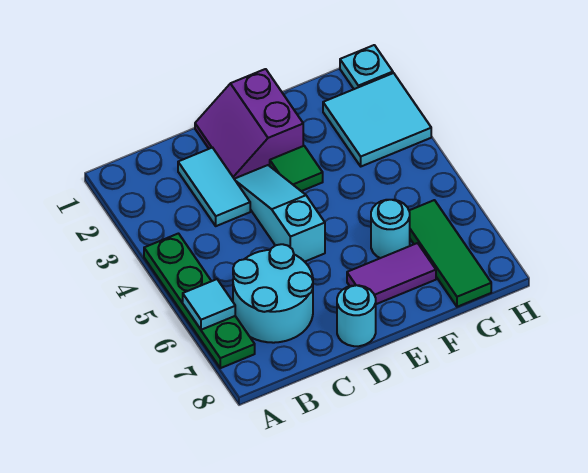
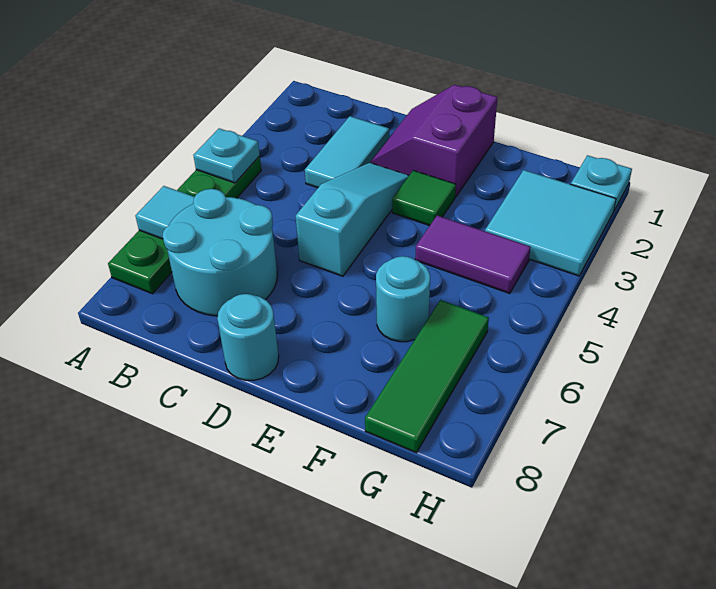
none -> cyan plate A4 level 2
purple tile E7:F7 level 1 -> purple tile F4:G4 level 1

